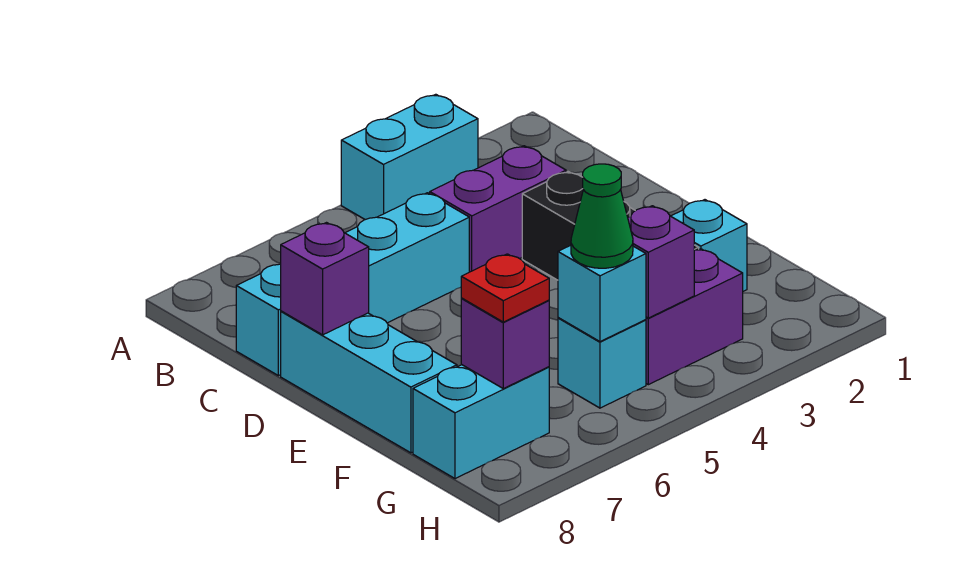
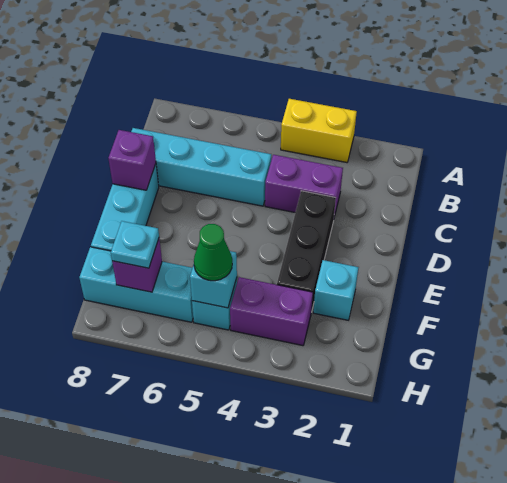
cyan brick A3:A4 level 1 -> yellow brick A3:A4 level 1
purple brick G4 level 2 -> none
cyan brick G7:G8 level 1 -> cyan brick G6:G8 level 1
red plate G7 level 3 -> cyan plate G7 level 3

